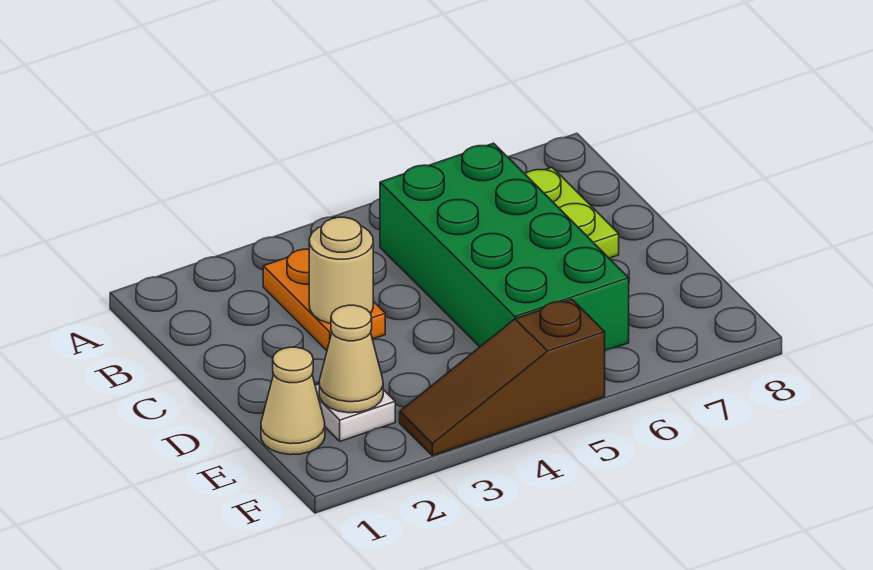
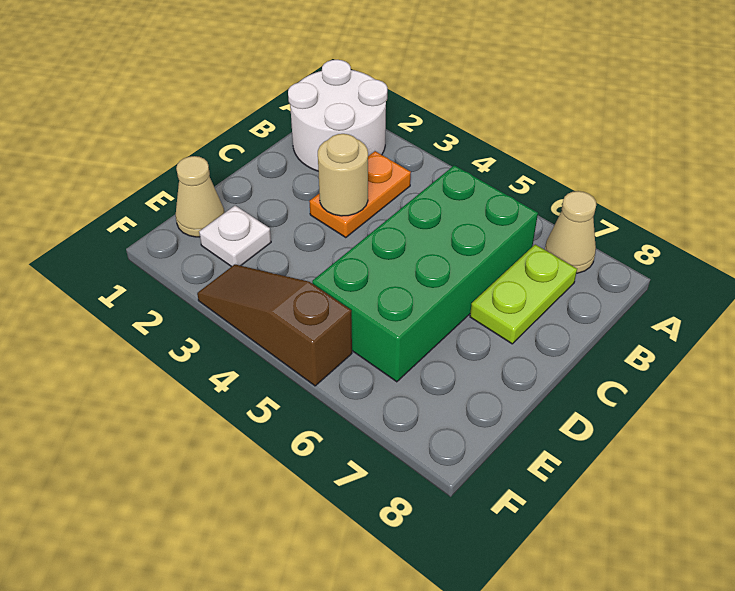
none -> white round brick A1:B2 level 1
tan cone E2 level 2 -> tan cone A7 level 1

